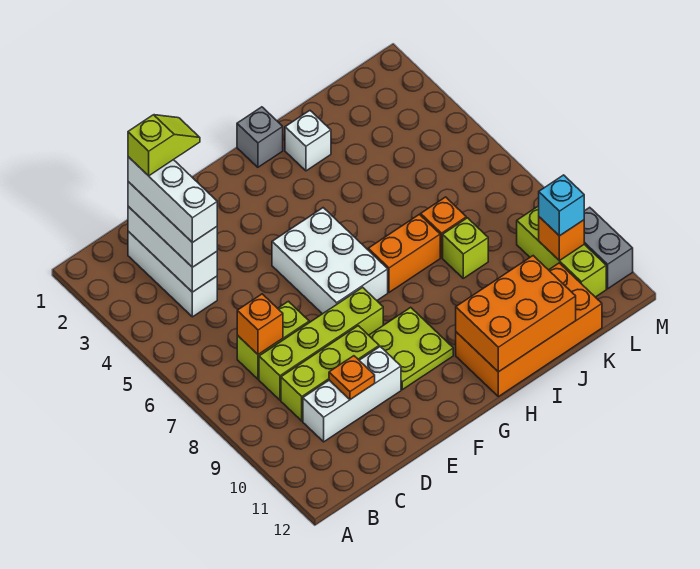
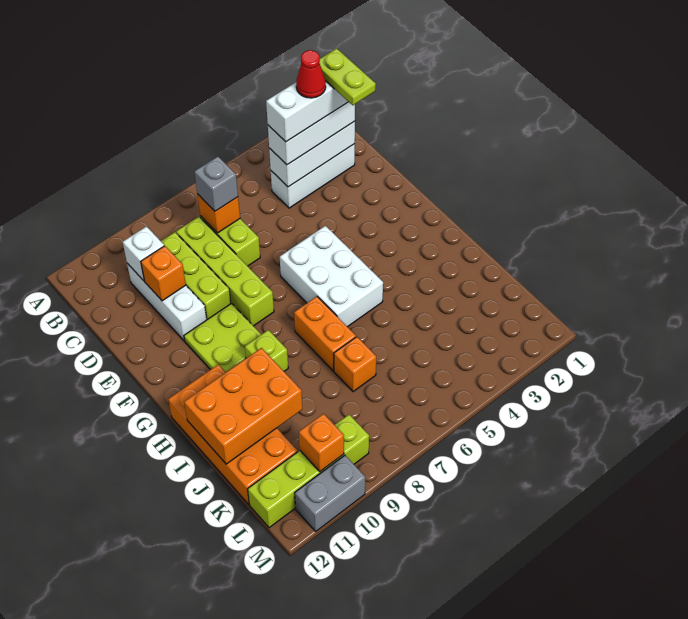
lime slope C2:D2 level 5 top C -> lime plate C2:D2 level 5
none -> red cone C3 level 5
orange plate D10 level 2 -> orange brick D10 level 2
white brick F5:G7 level 1 -> white brick F5:H6 level 1
grey brick H1 level 1 -> grey brick C7 level 3
orange brick H11:J12 level 2 -> orange brick I10:J12 level 2
white brick I2 level 1 -> white brick C10 level 2
lime brick J8 level 1 -> lime brick H9 level 1
lime brick L9:L11 level 1 -> lime brick L9:L12 level 1
cyan brick L10 level 3 -> none

